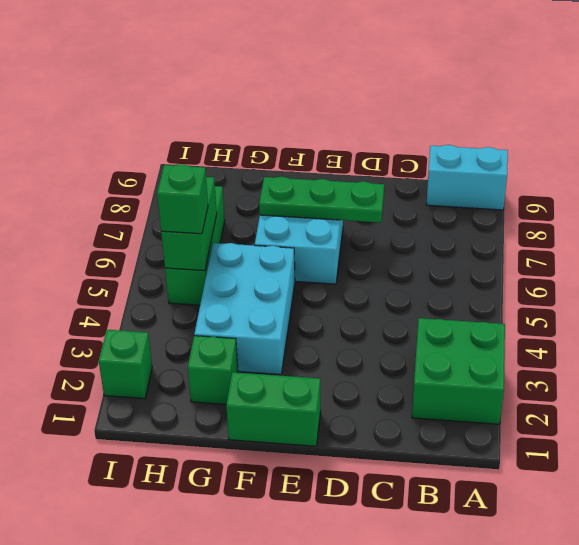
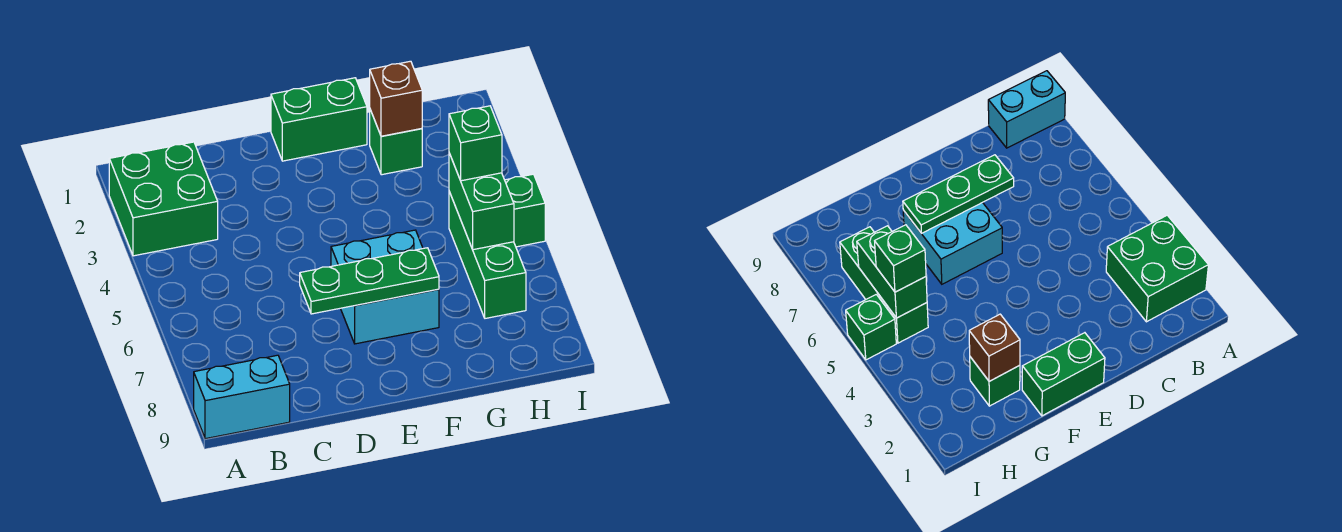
cyan brick F3:G5 level 1 -> none
none -> brown brick G2 level 2
green brick I2 level 1 -> green brick I5 level 1

